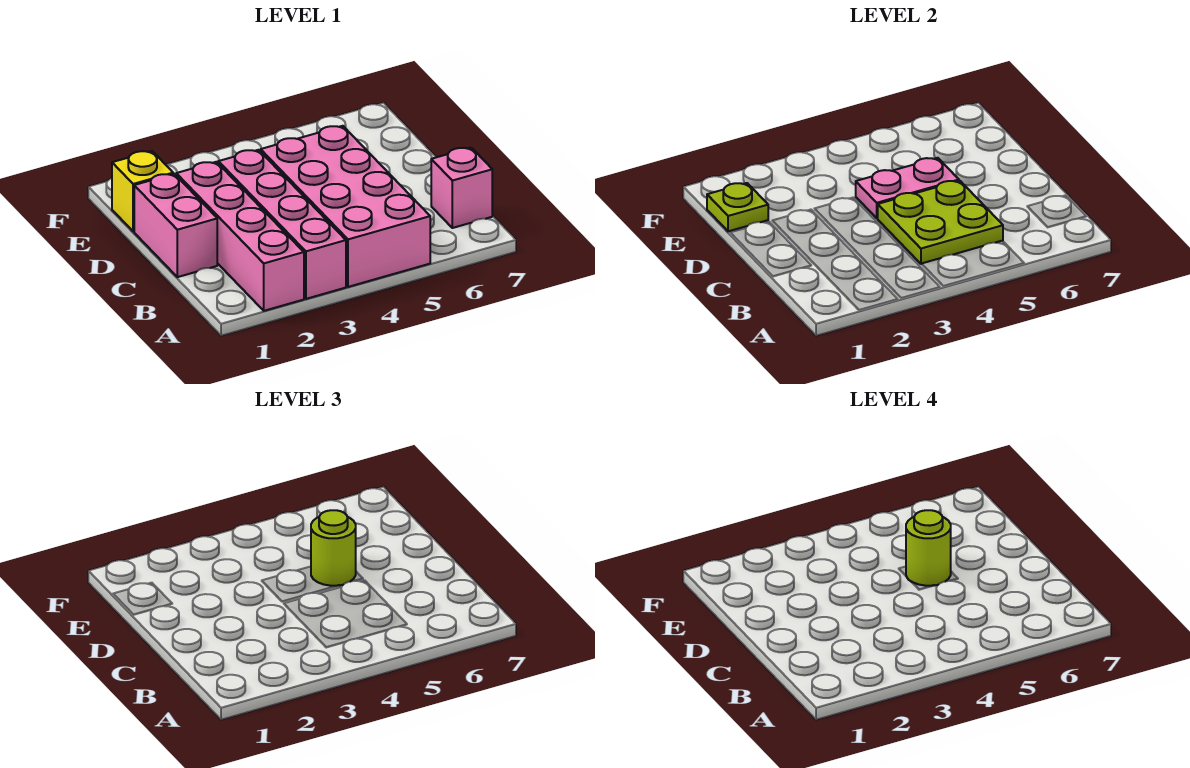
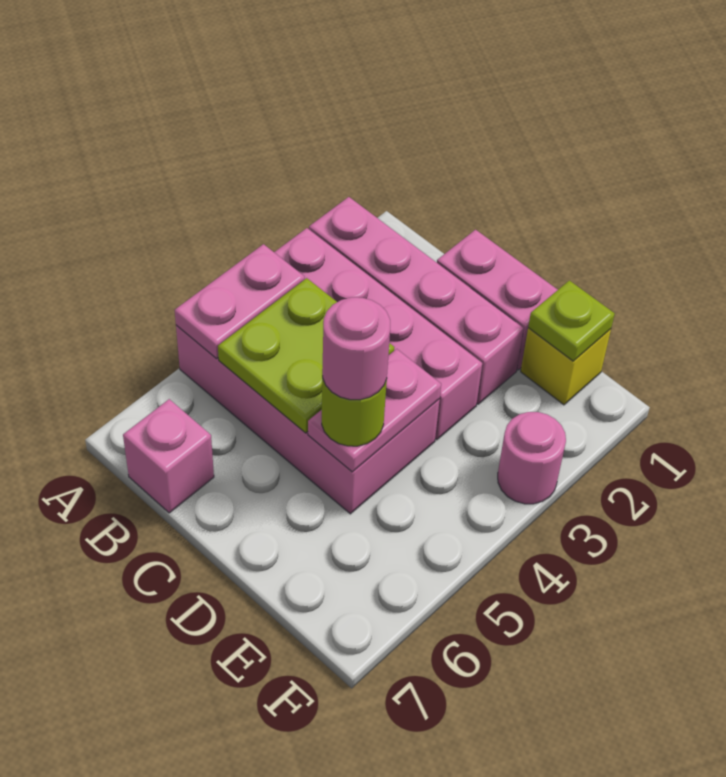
none -> pink plate A4:A5 level 2
lime round brick D5 level 4 -> pink round brick D5 level 4
none -> pink round brick F3 level 1

